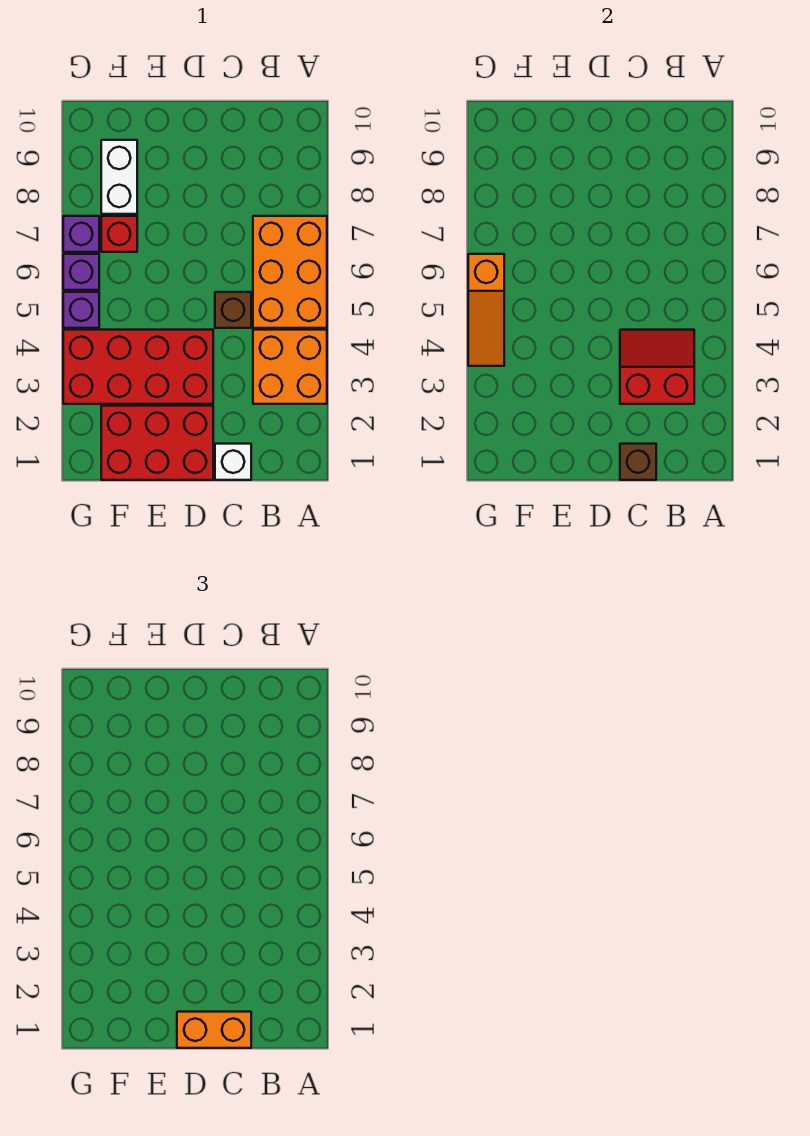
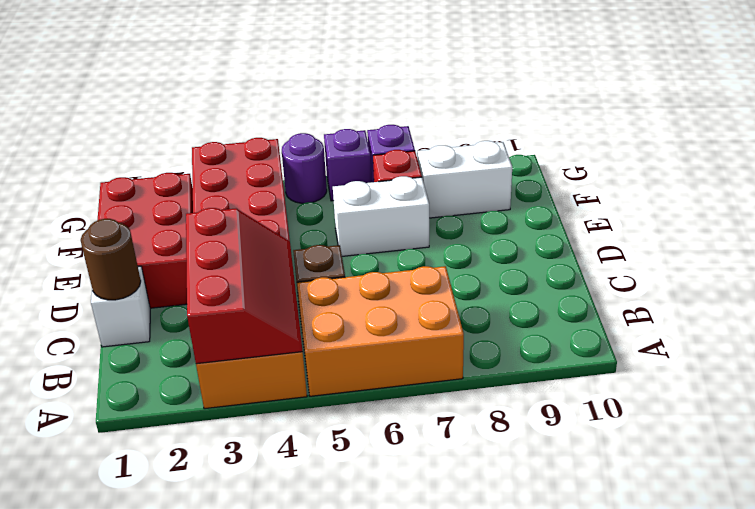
red slope B3:C4 level 2 top 3 -> red slope A3:C4 level 2 top 3
brown brick C1 level 2 -> brown round brick C1 level 2
orange brick C1:D1 level 3 -> none
none -> white brick E6:E7 level 1
orange slope G4:G6 level 2 top 6 -> none
purple brick G5 level 1 -> purple round brick G5 level 1

